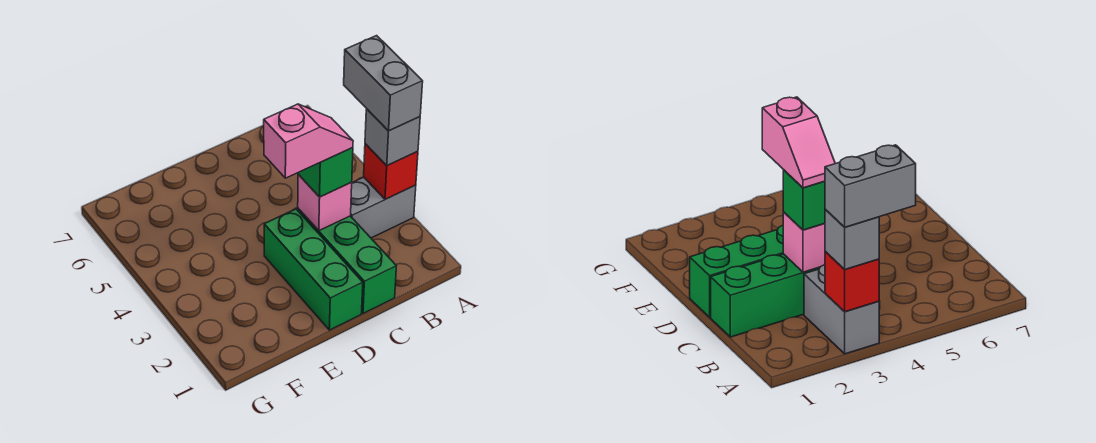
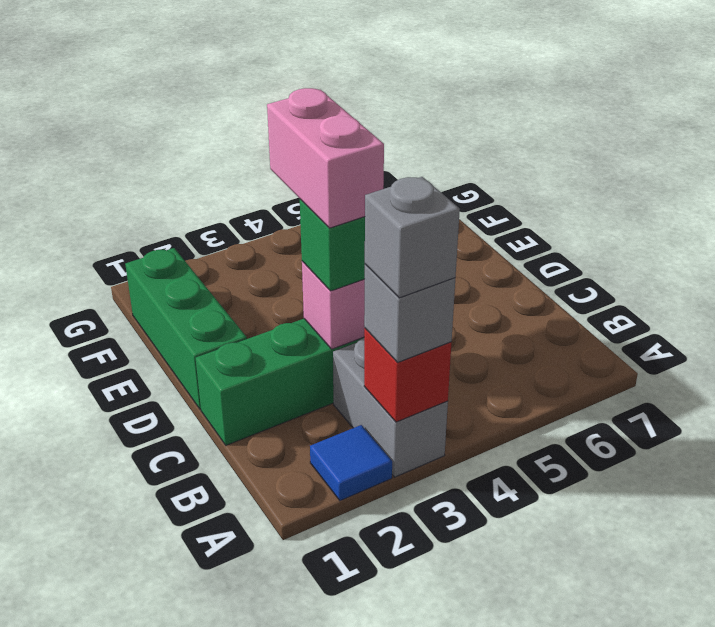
none -> blue tile A2 level 1
grey brick A3:A4 level 4 -> grey brick A3 level 4
pink slope C3:D3 level 4 top D -> pink brick C3:D3 level 4
green brick D1:D3 level 1 -> green brick D1:F1 level 1

